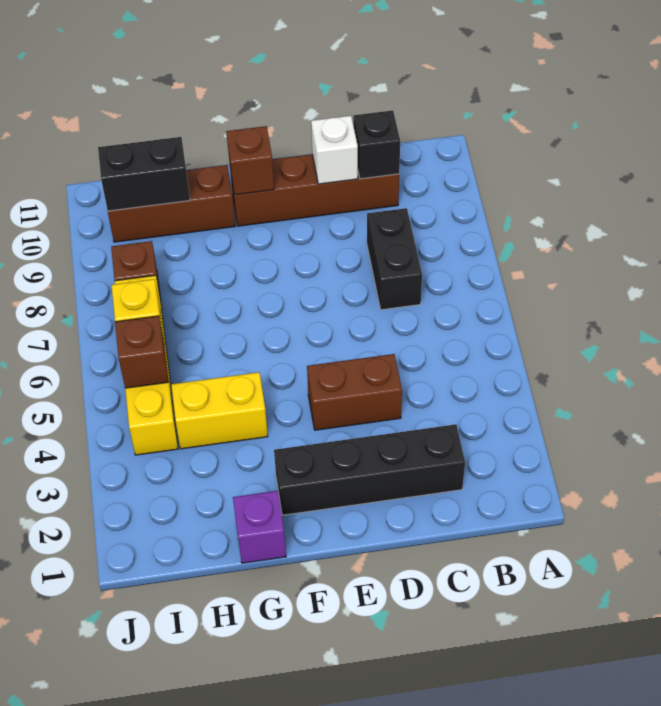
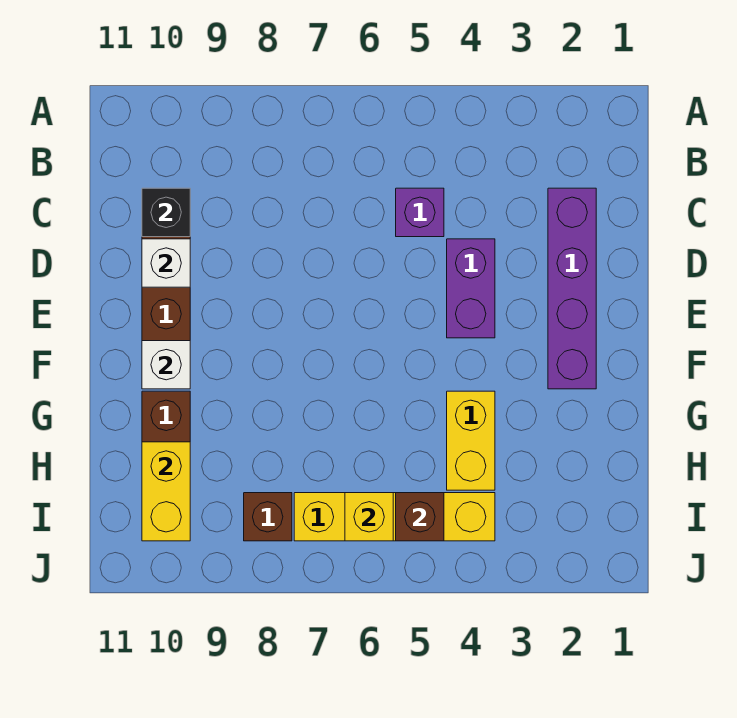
black brick C2:F2 level 1 -> purple brick C2:F2 level 1
black brick C7:C8 level 1 -> none
brown brick D4:E4 level 1 -> purple brick D4:E4 level 1
brown brick F10 level 2 -> white brick F10 level 2
purple brick G1 level 1 -> purple brick C5 level 1
black brick H10:I10 level 2 -> yellow brick H10:I10 level 2

